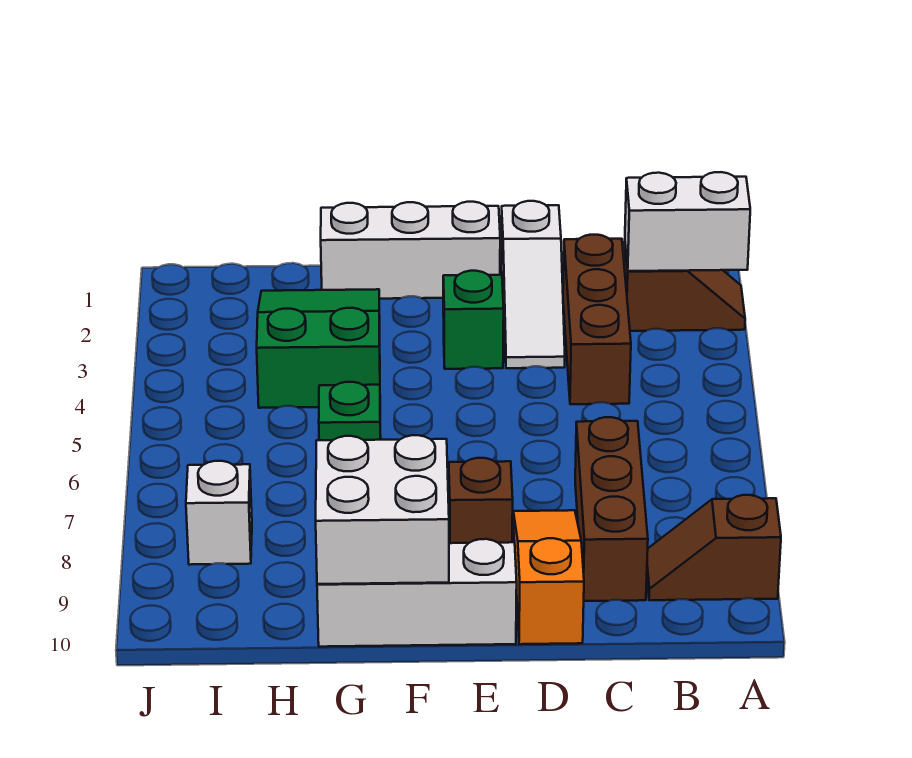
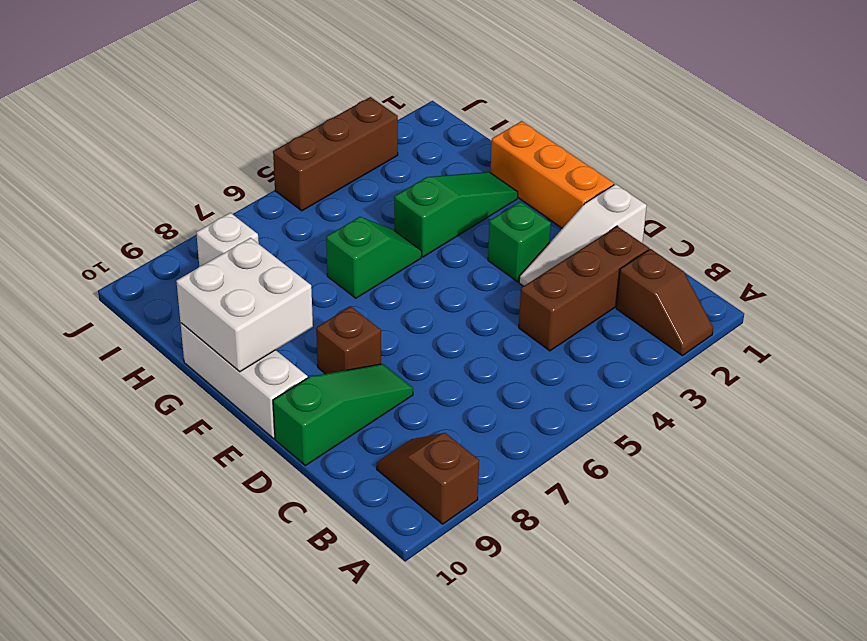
white brick A2:B2 level 2 -> none
brown brick C7:C9 level 1 -> brown brick J3:J5 level 1
orange slope D8:D10 level 1 top 10 -> green slope D8:D10 level 1 top 10
white brick E1:G1 level 1 -> orange brick E1:G1 level 1
green slope G2:H4 level 1 top 4 -> green slope G2:G4 level 1 top 4

